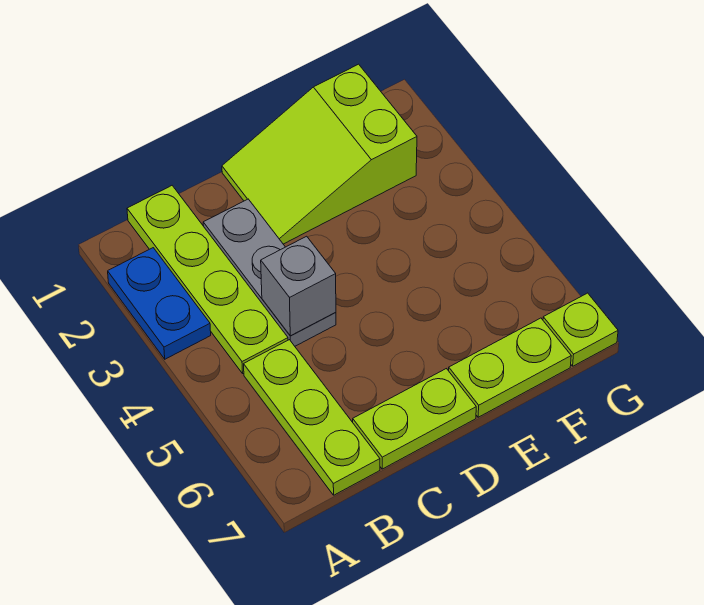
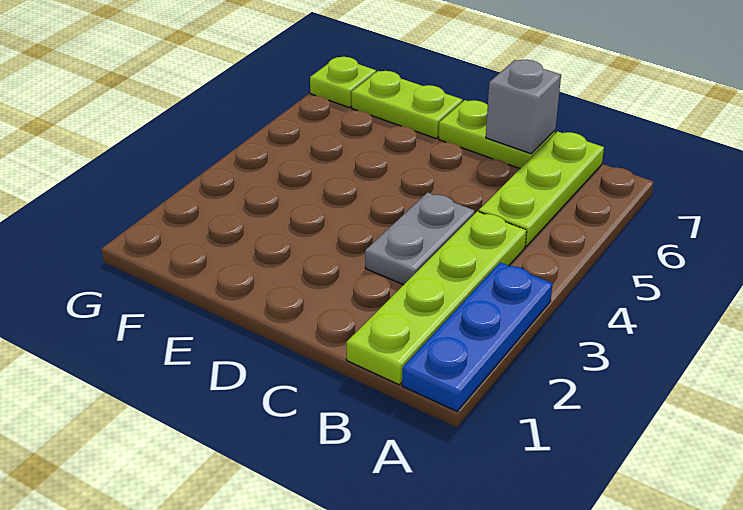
blue plate A2:A3 level 1 -> blue plate A1:A3 level 1
grey plate C2:C4 level 1 -> grey plate C3:C4 level 1
grey brick C4 level 2 -> grey brick C7 level 2
lime slope D1:F2 level 1 top F -> none

